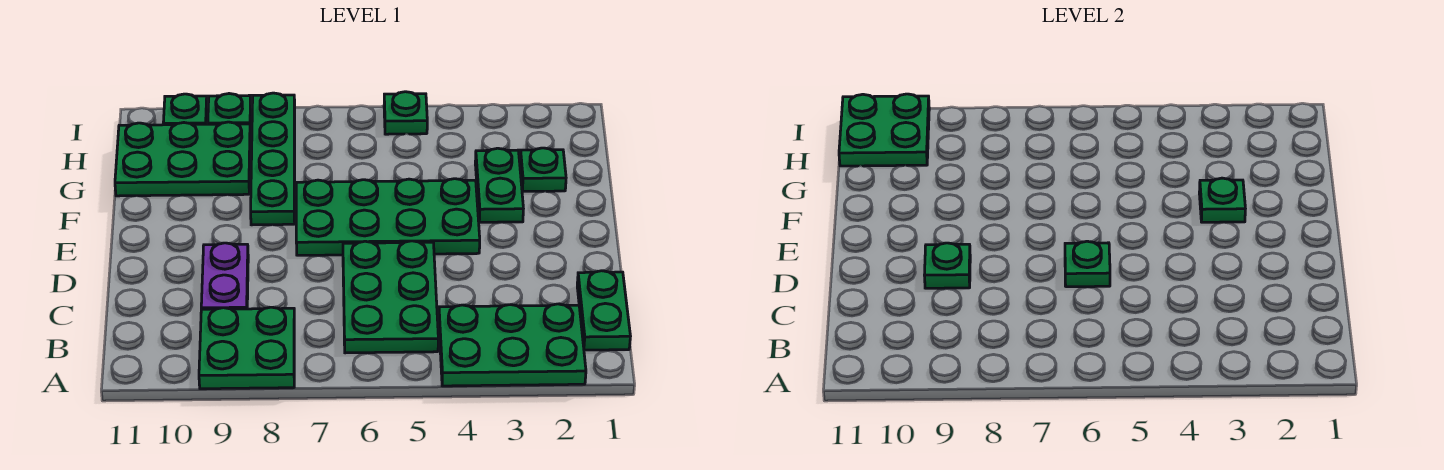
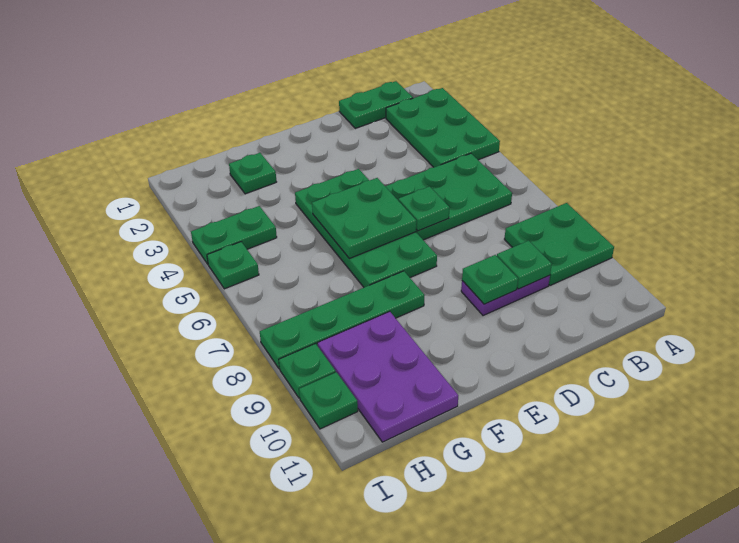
green plate F3:G3 level 1 -> green plate H4:I4 level 1
green plate F3 level 2 -> green plate C9 level 2
green plate G9:H11 level 1 -> purple plate G9:H11 level 1
green plate H10:I11 level 2 -> green plate E5:F6 level 2

